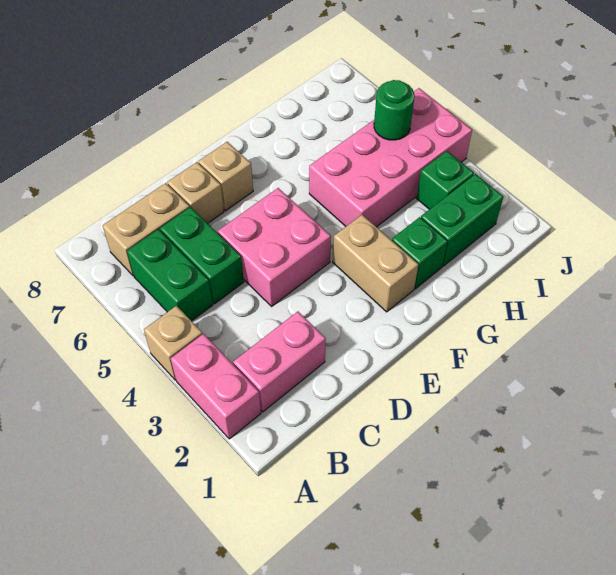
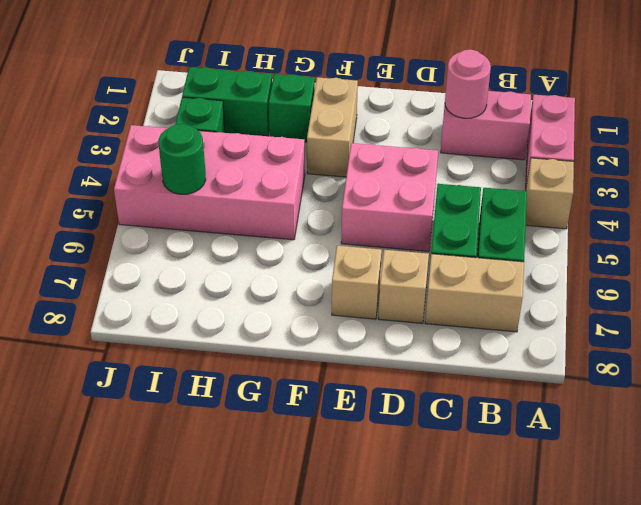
none -> pink round brick C2 level 2

